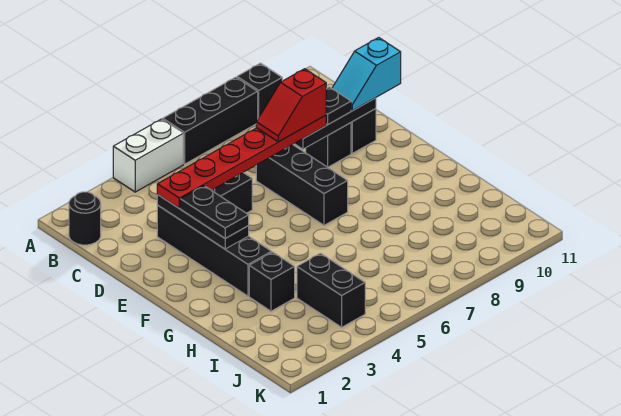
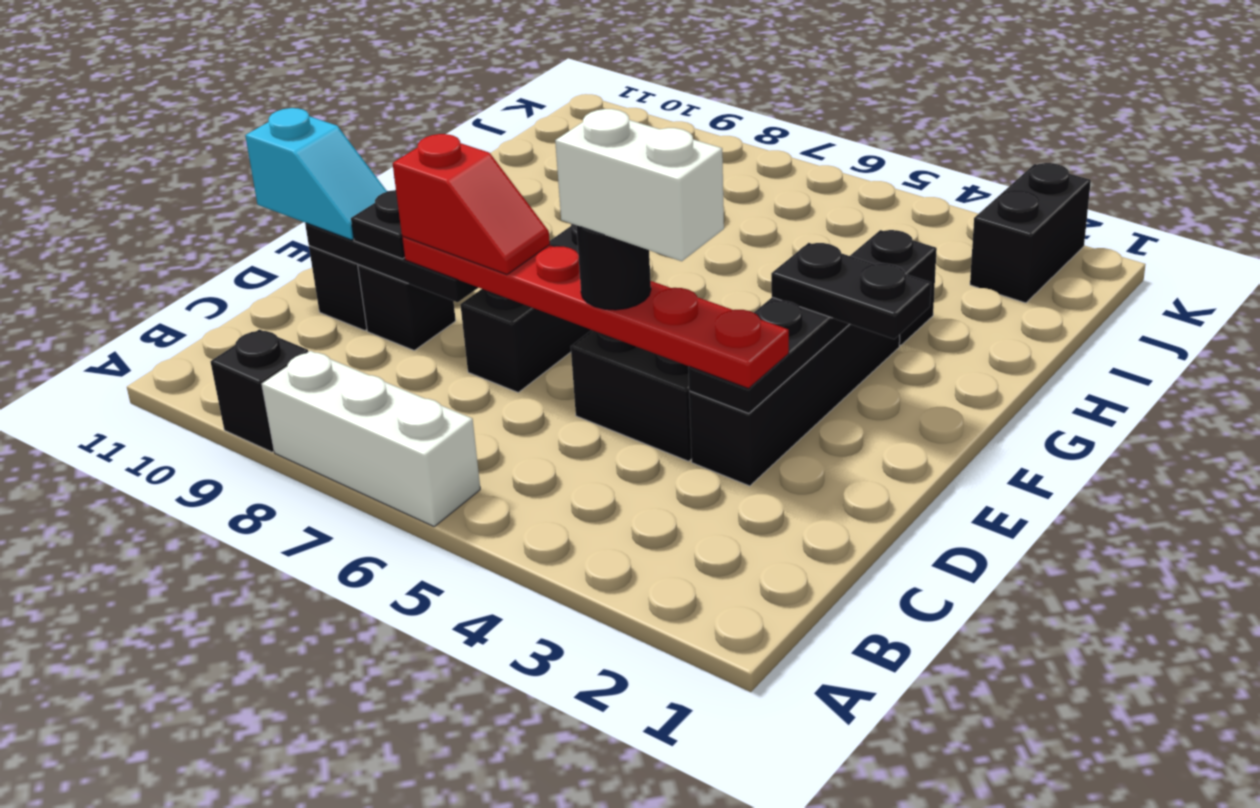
white brick A4:A5 level 1 -> white brick D4:D5 level 5
black brick A6:A8 level 1 -> white brick A6:A8 level 1
black round brick B1 level 1 -> black round brick D5 level 4
black plate E3:F3 level 3 -> black plate F2:F3 level 3
black brick I4:J4 level 1 -> black brick J2:K2 level 1

